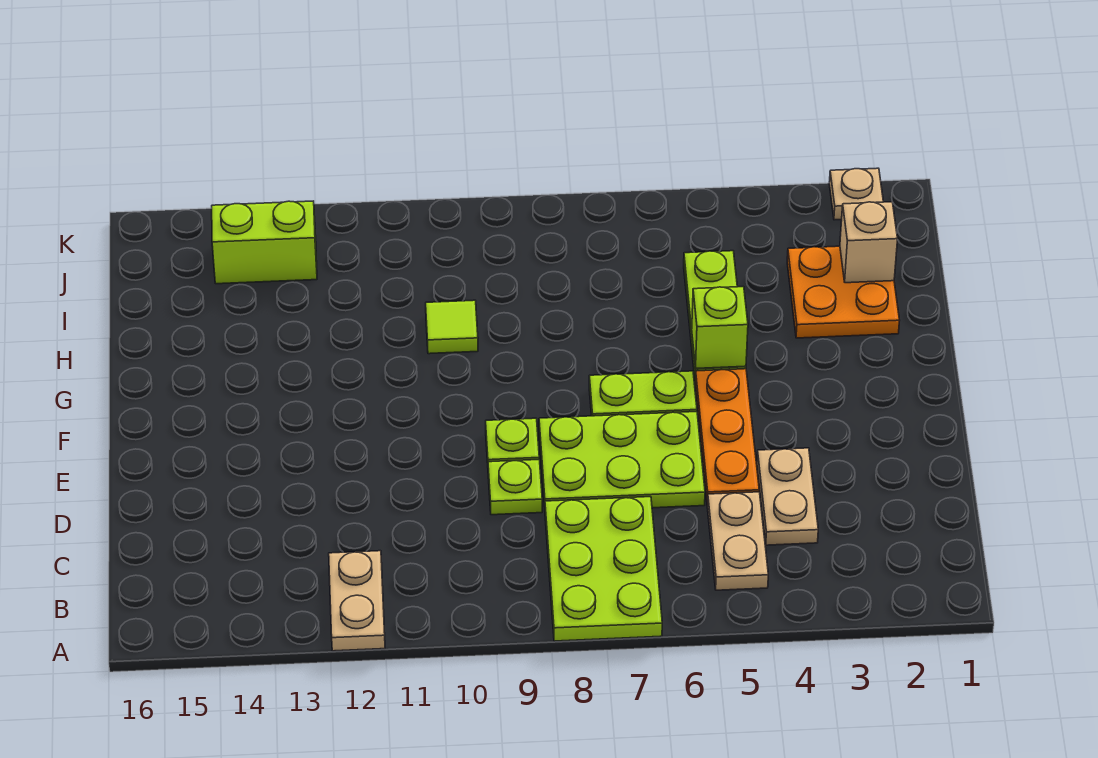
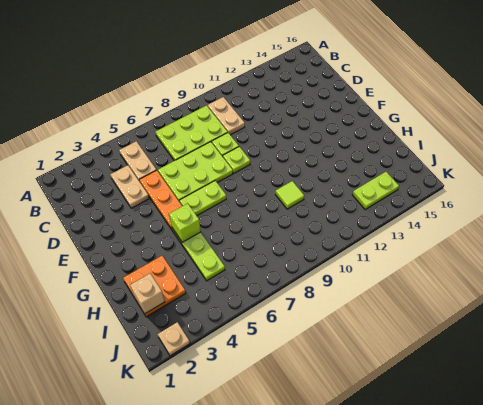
lime plate A7:C8 level 1 -> lime plate B7:C9 level 1
tan plate A12:B12 level 1 -> tan plate B10:C10 level 1
lime brick J13:J14 level 1 -> lime plate J13:J14 level 1

